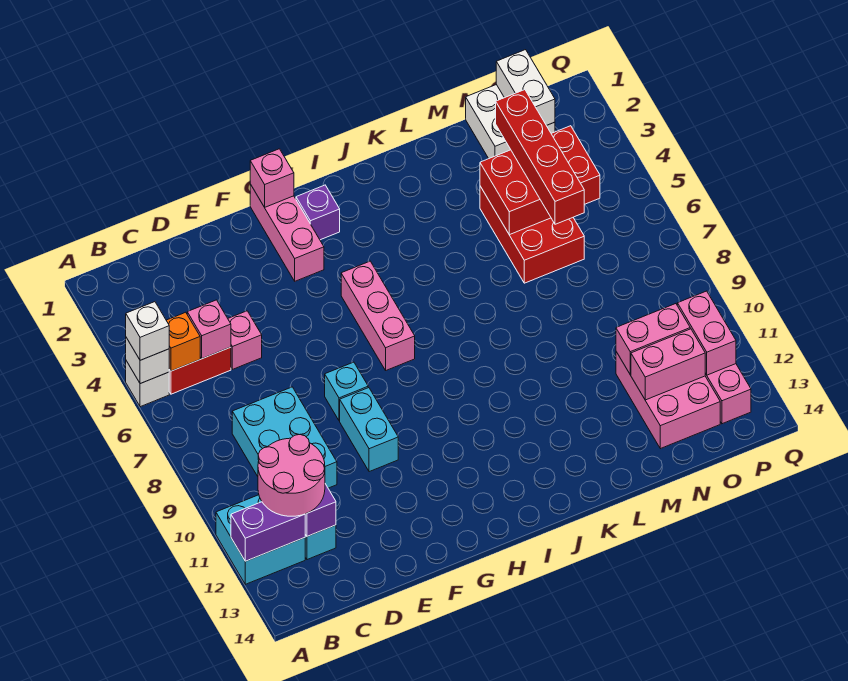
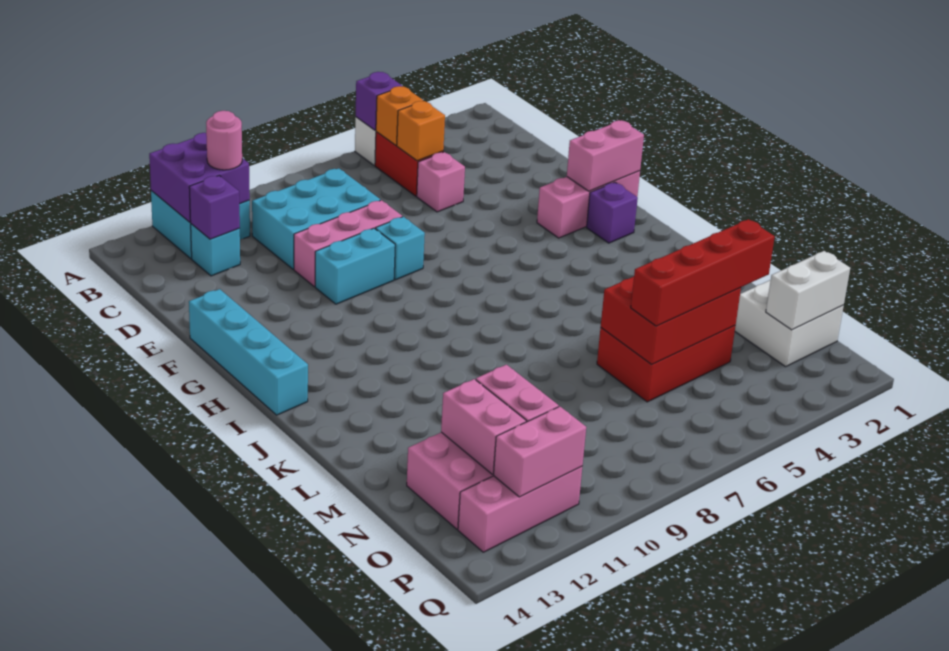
white brick A5 level 2 -> purple brick A5 level 2
white brick A5 level 3 -> none
purple brick A12:B12 level 2 -> purple brick A11:B12 level 2
pink round brick B11:C12 level 3 -> pink round brick B11 level 3
pink brick C5 level 2 -> orange brick C5 level 2
none -> cyan brick F14:I14 level 1
pink brick G1 level 2 -> pink brick G1:G2 level 2
pink brick H5:H7 level 1 -> pink brick E8:E10 level 1
red brick M4:O5 level 2 -> red brick M4:N6 level 2

